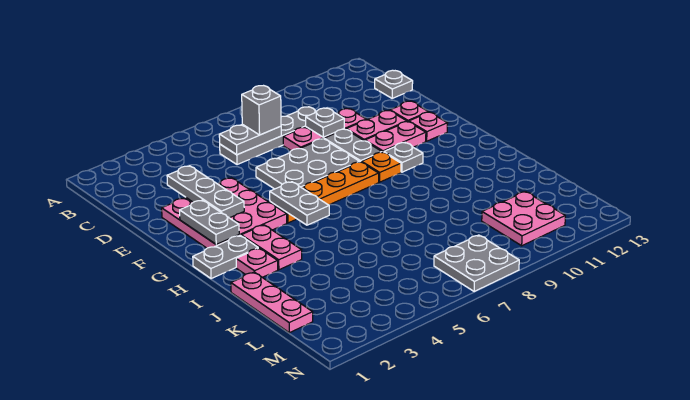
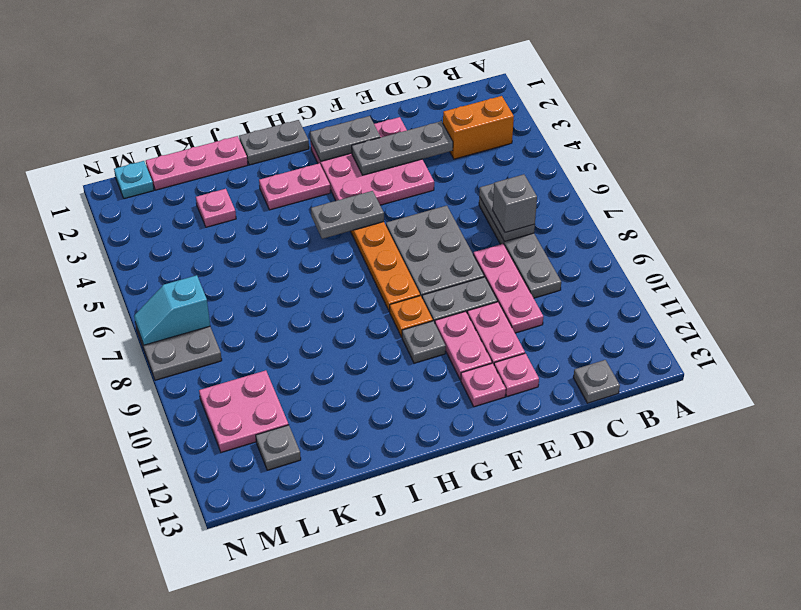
none -> orange brick B3:C3 level 1
grey plate D9 level 2 -> grey plate L12 level 1
grey plate H1:H2 level 1 -> grey plate H1:I1 level 1
pink plate I2 level 1 -> pink plate K3 level 1
none -> cyan plate M1 level 1
none -> cyan slope M7:N7 level 2 top M

